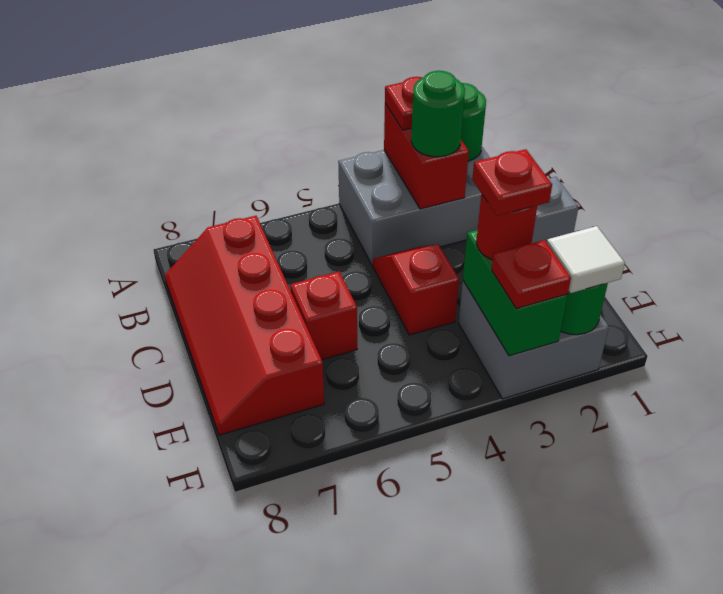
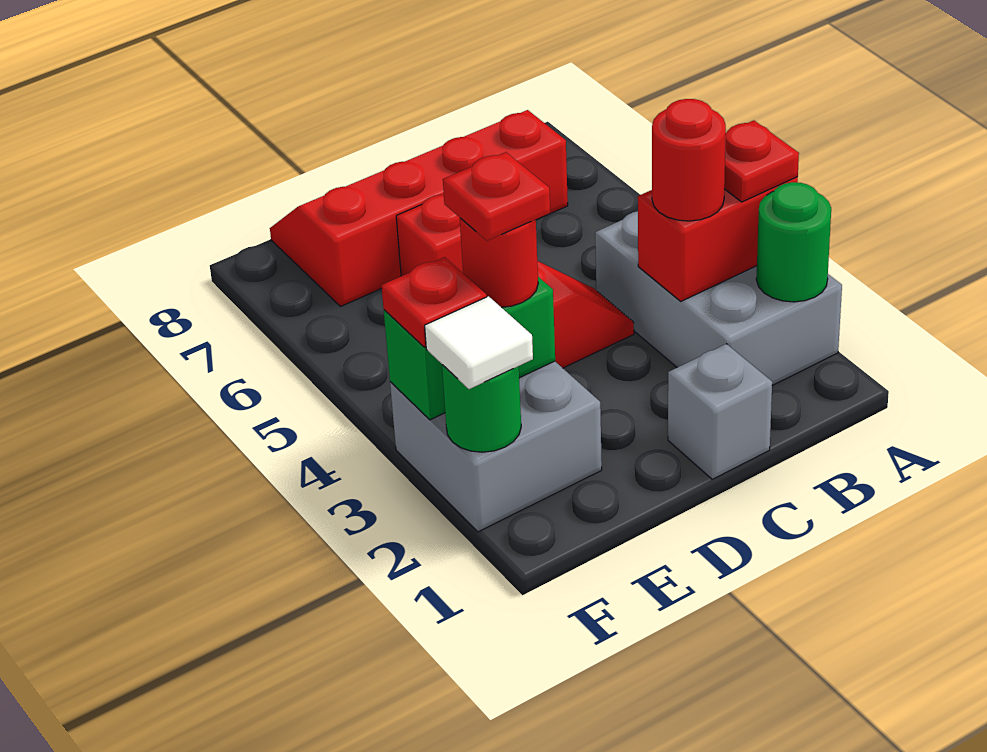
green round brick B3 level 3 -> red round brick B3 level 3

